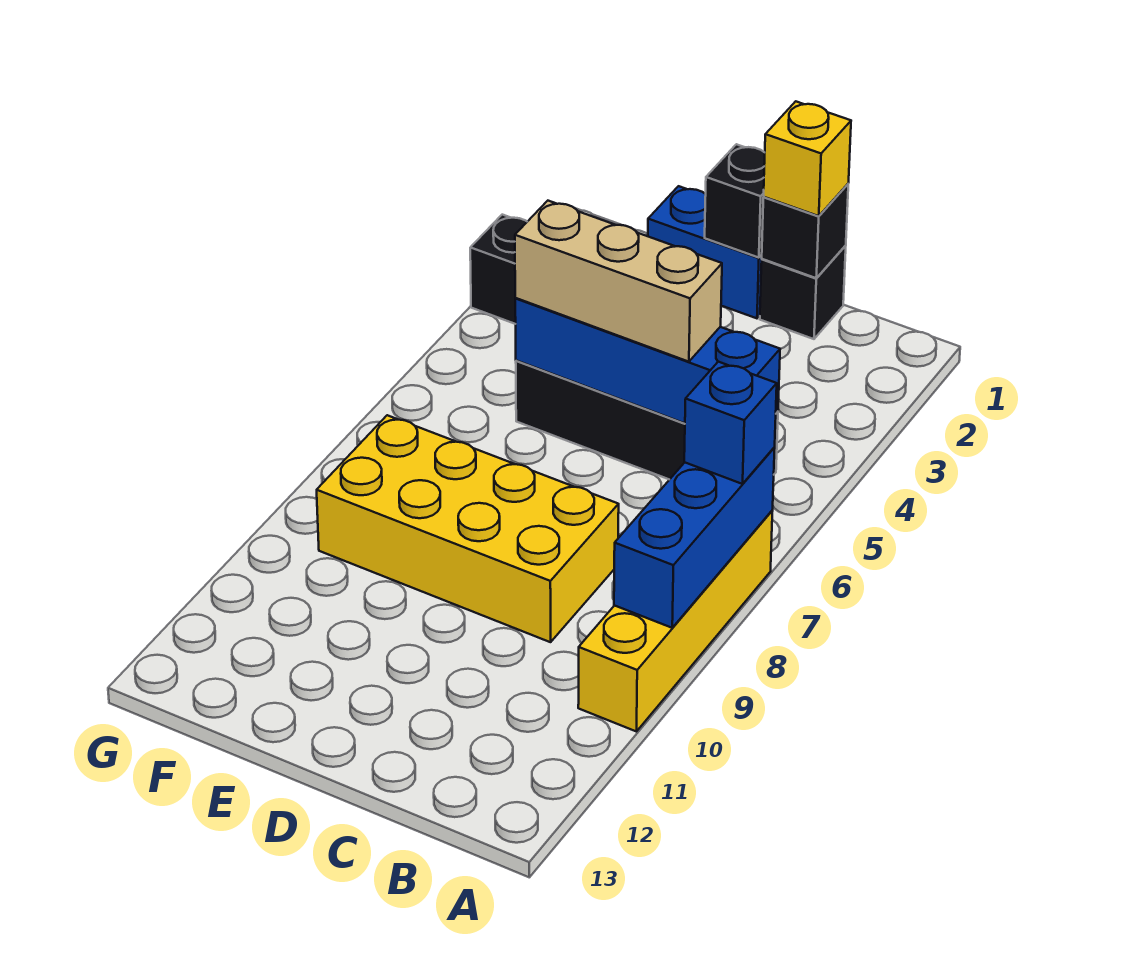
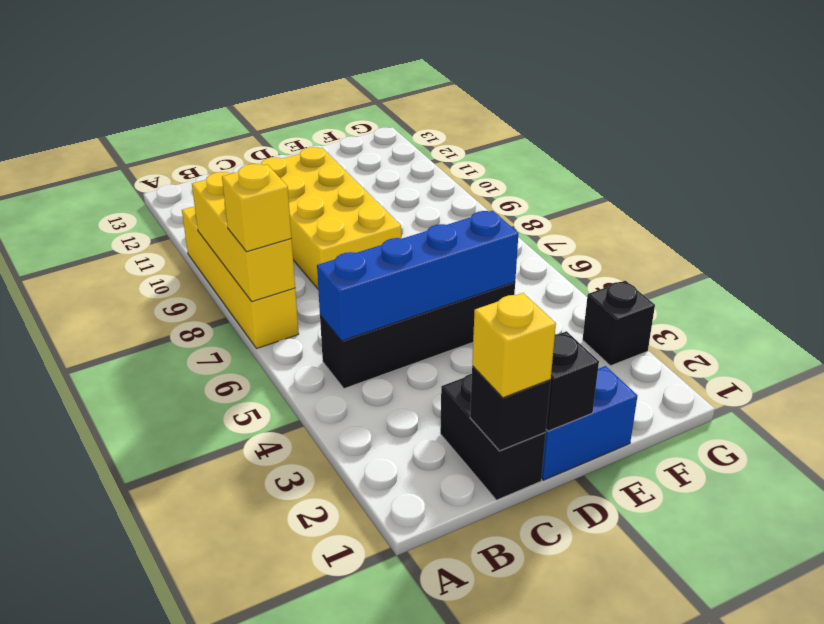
blue brick A7:A9 level 2 -> yellow brick A7:A9 level 2
blue brick A7 level 3 -> yellow brick A7 level 3
black brick C1 level 1 -> black brick C1:C2 level 1
tan brick C5:E5 level 3 -> none
yellow brick C8:F9 level 1 -> yellow brick C8:D11 level 1

